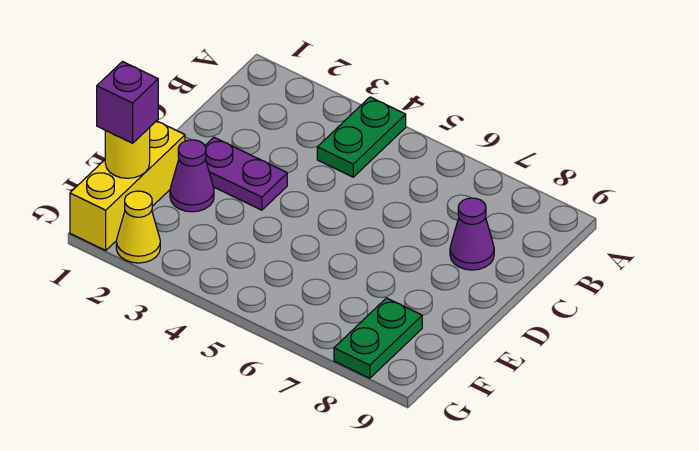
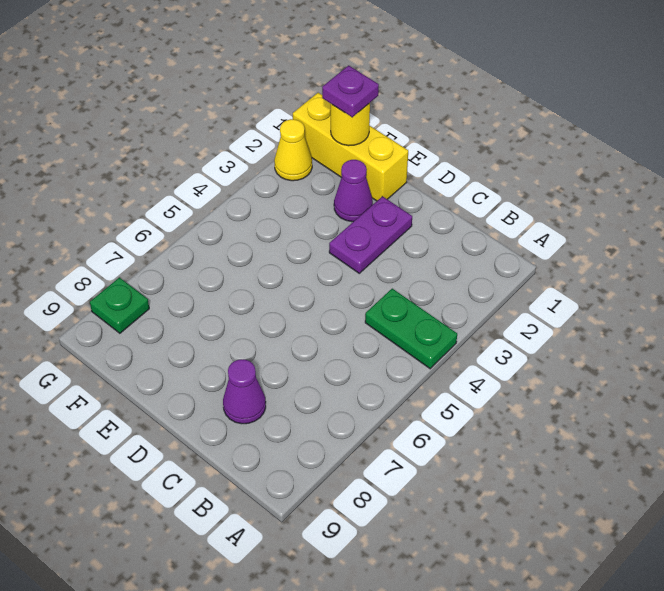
purple brick F1 level 3 -> purple plate F1 level 3
green plate F8:G8 level 1 -> green plate G8 level 1

